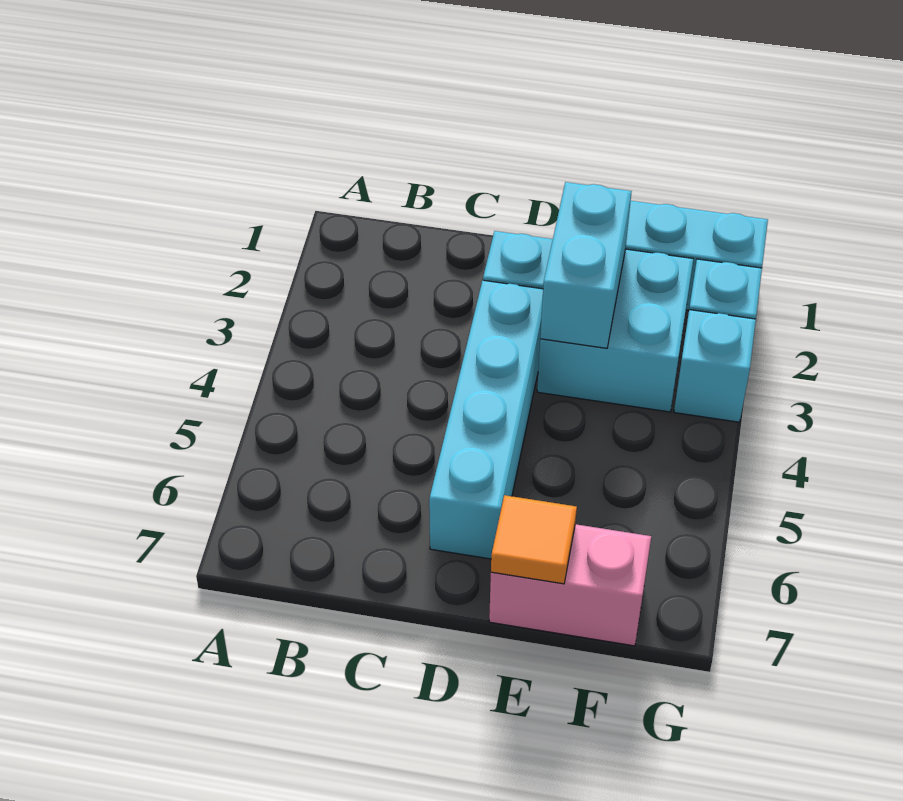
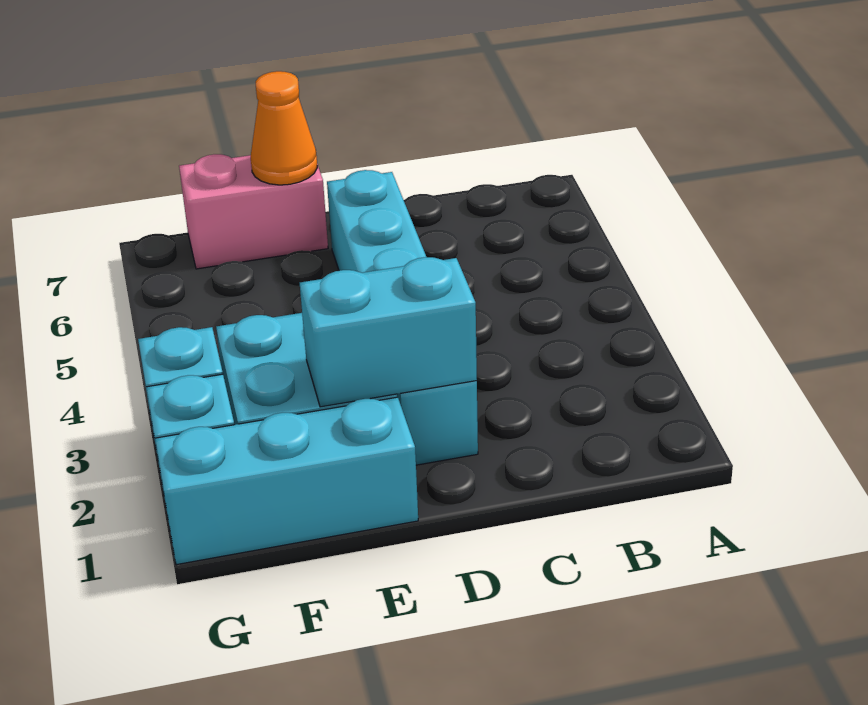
cyan brick E2:E3 level 2 -> cyan brick D2:E2 level 2
orange tile E7 level 2 -> orange cone E7 level 2

